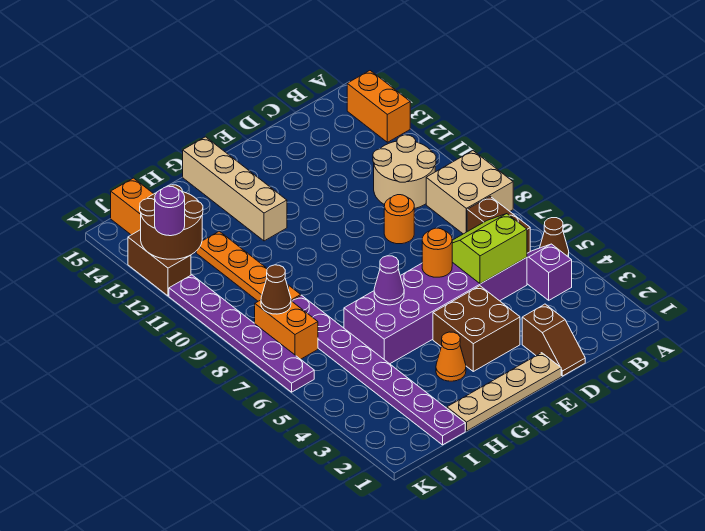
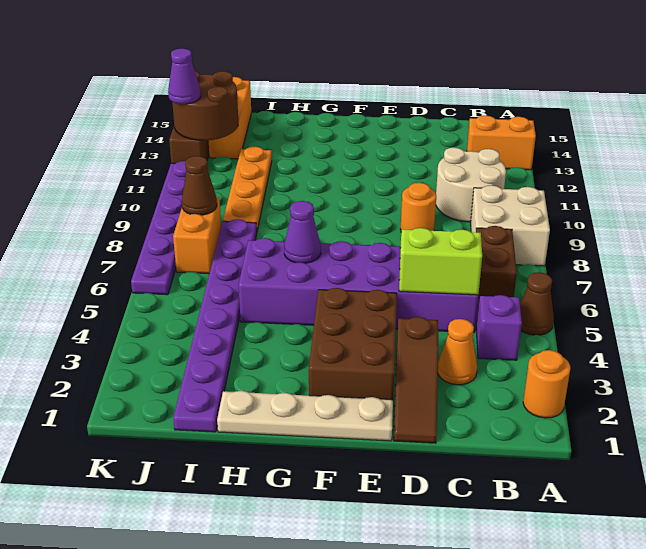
orange brick A13:A14 level 1 -> orange brick A13:B13 level 1
brown slope D1:D2 level 1 top 2 -> brown slope D1:D3 level 1 top 3
brown brick E3:F4 level 1 -> brown brick E2:F4 level 1
orange round brick E6 level 2 -> orange round brick A2 level 1
orange cone G3 level 1 -> orange cone C3 level 1
tan brick G12:G15 level 1 -> none
purple round brick K12 level 3 -> purple cone K12 level 3

